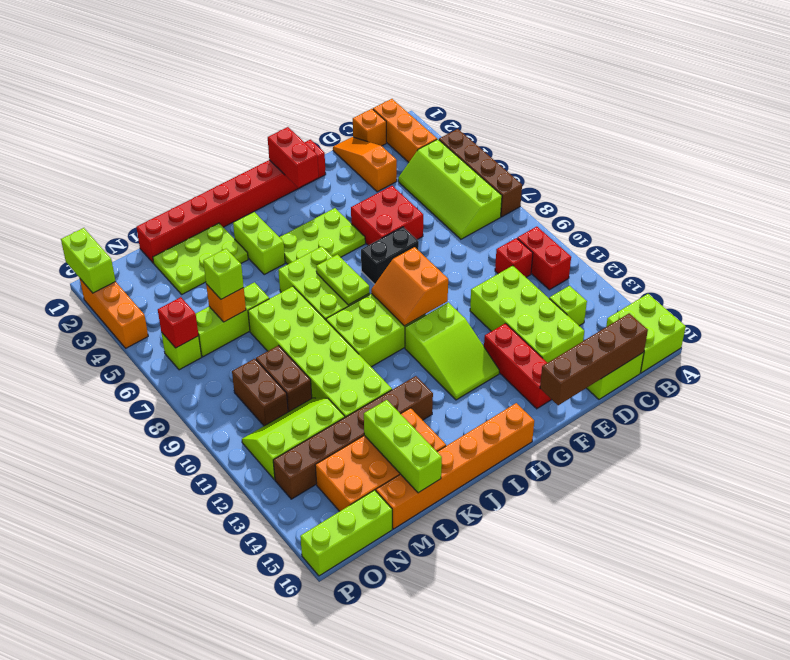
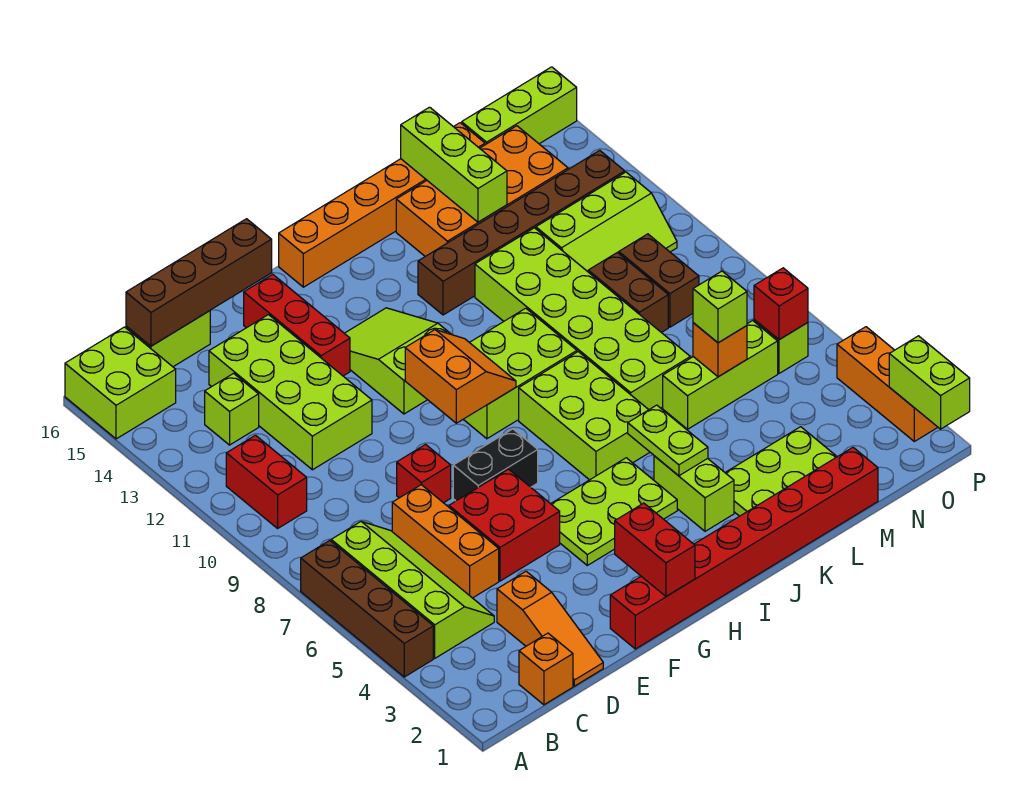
orange brick B1:B3 level 1 -> orange brick D5:D7 level 1
red brick C10 level 1 -> red brick E8 level 1
lime plate I7:I8 level 2 -> lime plate J4:J5 level 2

